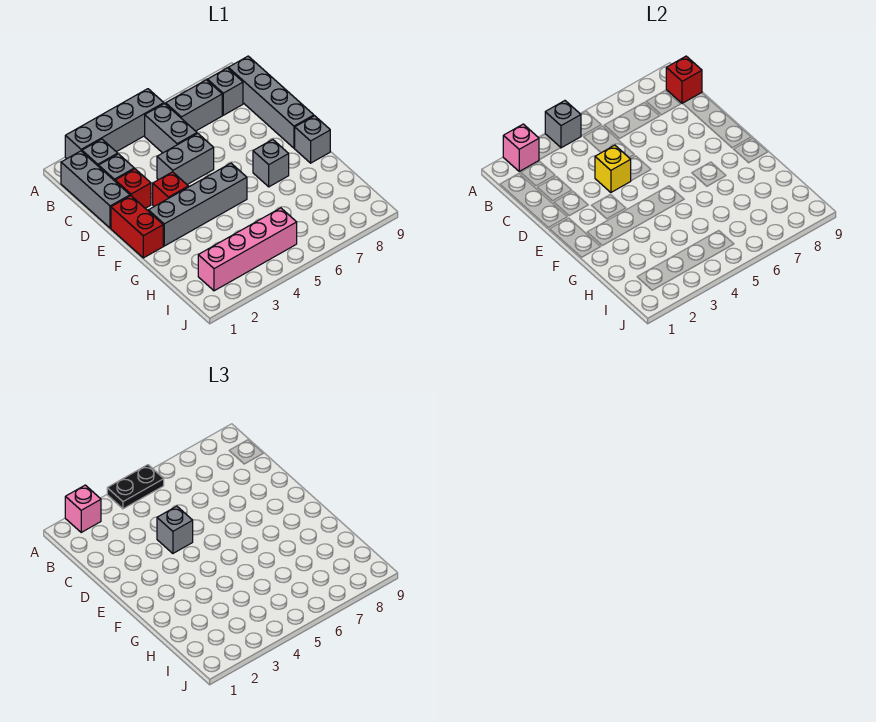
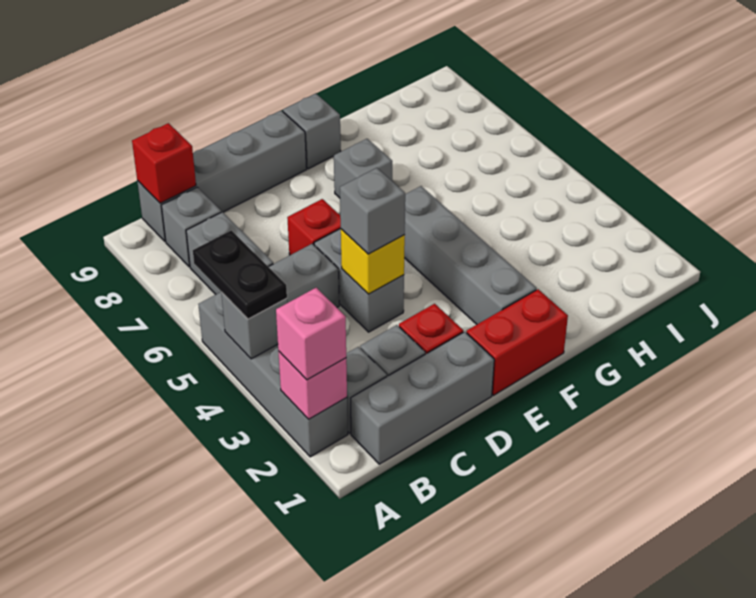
red brick E3 level 1 -> red brick D6 level 1
pink brick I2:I5 level 1 -> none

